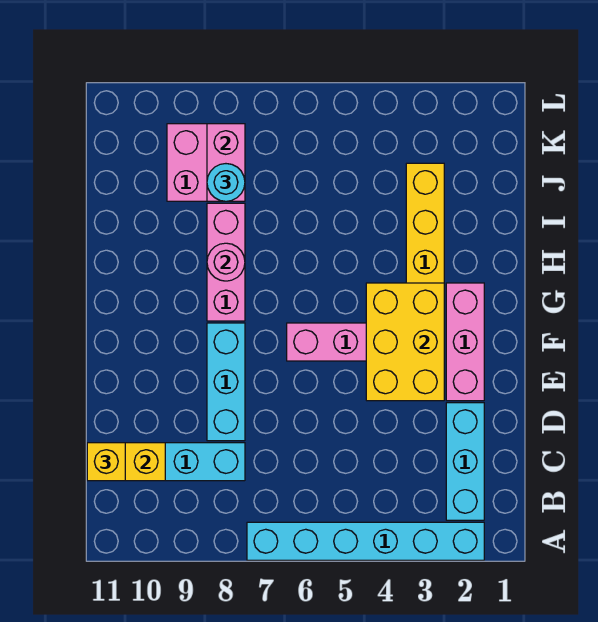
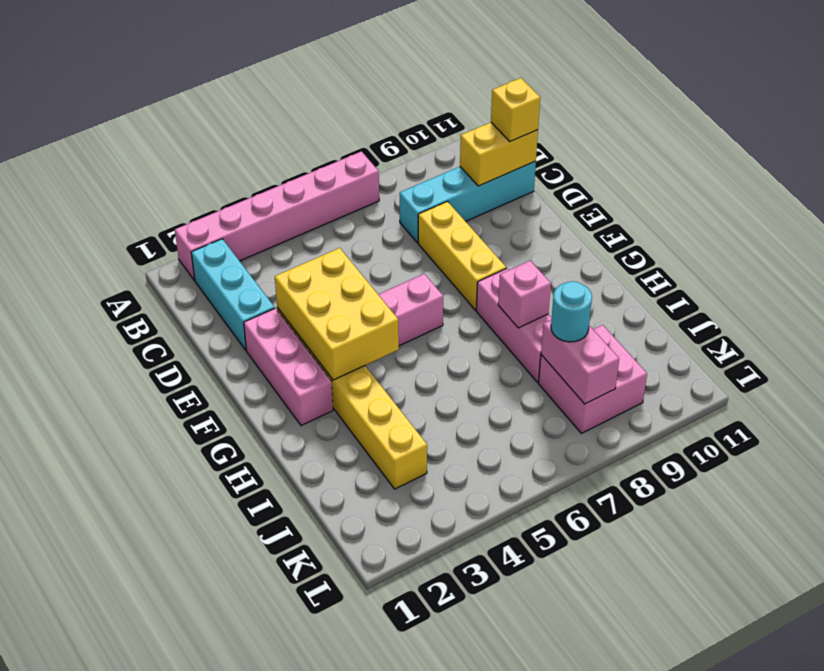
cyan brick A2:A7 level 1 -> pink brick A2:A7 level 1
cyan brick D8:F8 level 1 -> yellow brick D8:F8 level 1
pink round brick H8 level 2 -> pink brick H8 level 2

